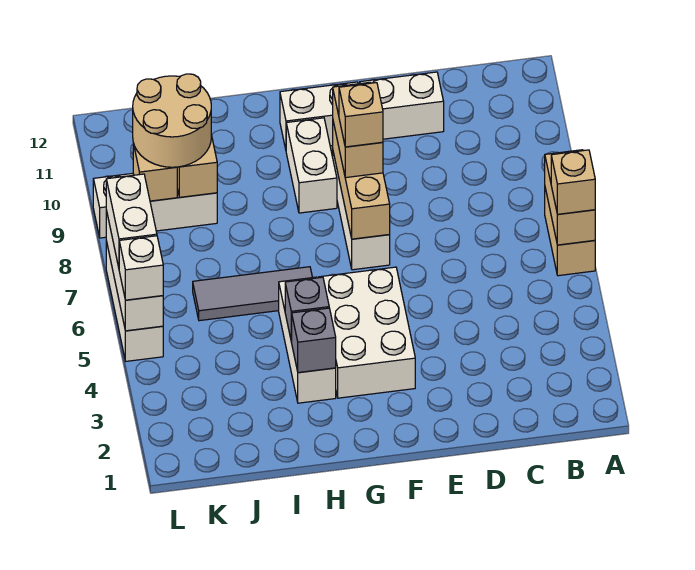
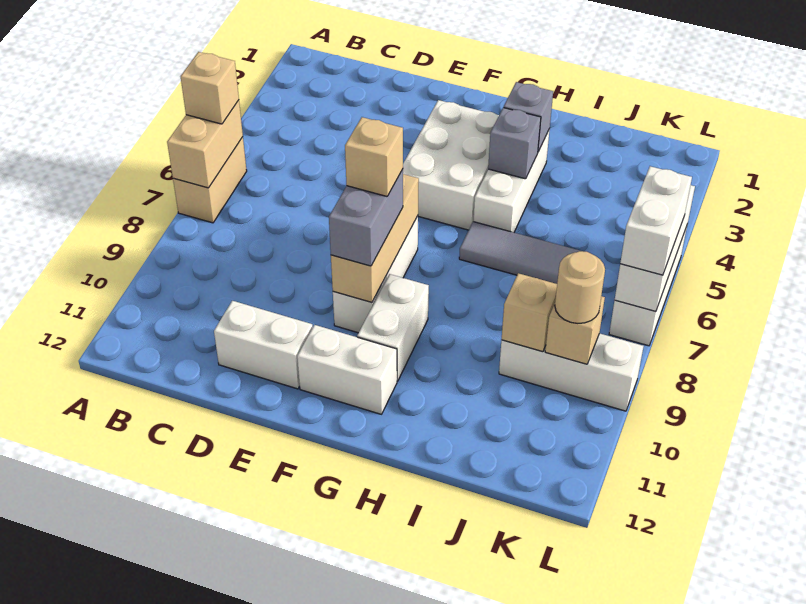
tan brick F8:F9 level 3 -> grey brick F8:F9 level 3
tan round brick J9:K10 level 3 -> tan round brick K9 level 3
white brick L5 level 3 -> none

